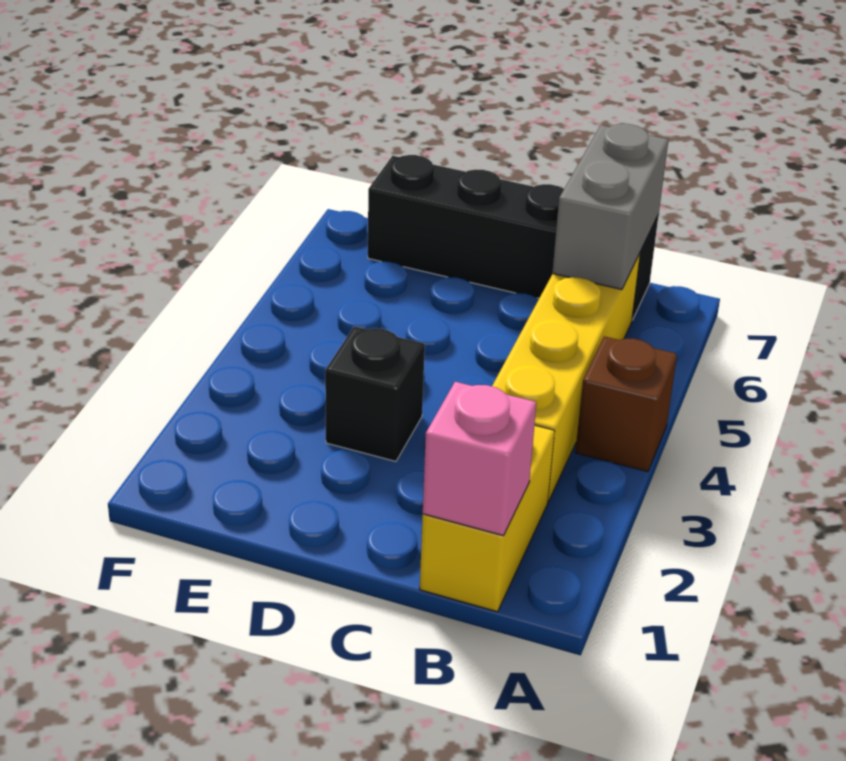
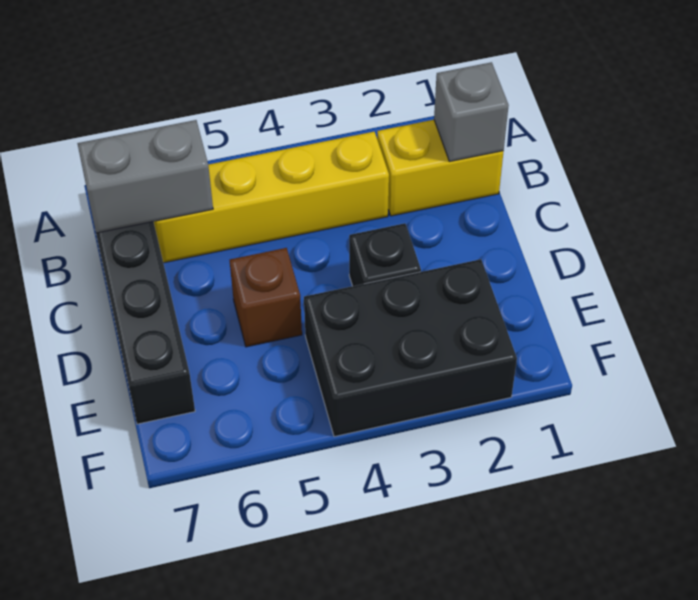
brown brick A4 level 1 -> brown brick D5 level 1
pink brick B1 level 2 -> grey brick B1 level 2
none -> black brick E2:F4 level 1

